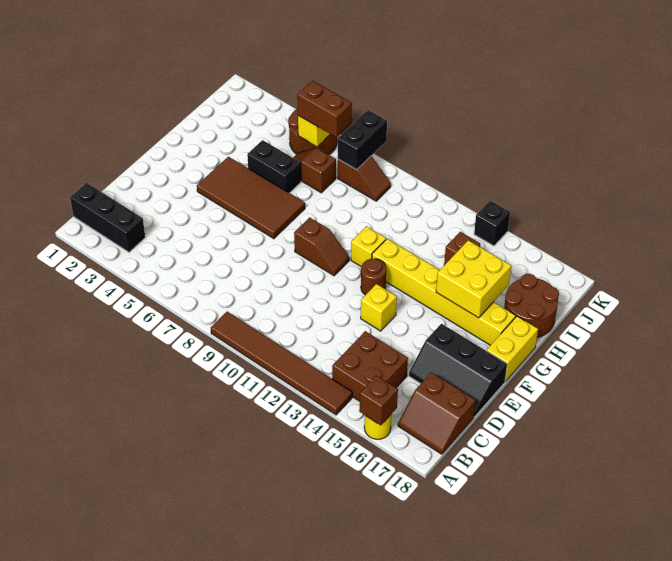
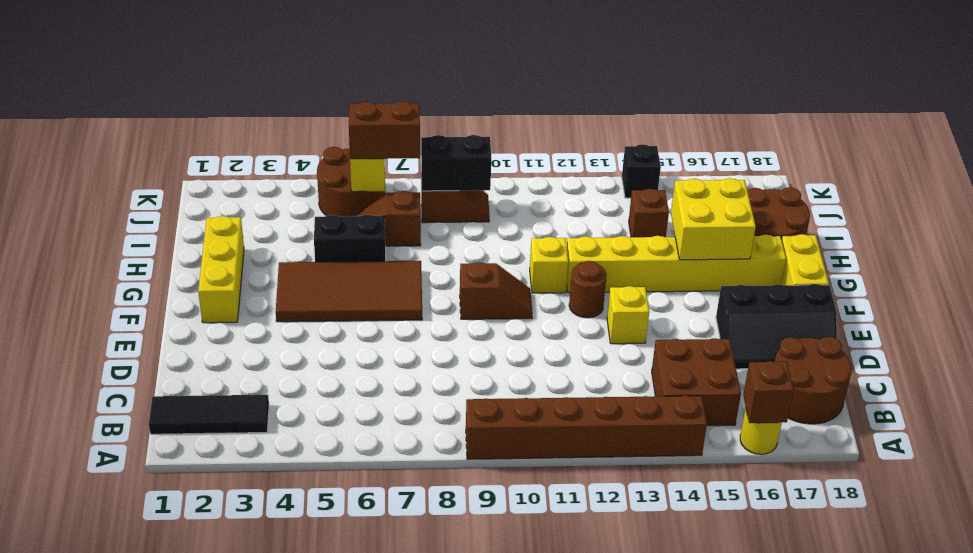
brown tile A9:A14 level 1 -> brown brick A9:A14 level 1
black brick B1:B3 level 1 -> black tile B1:B3 level 1
brown slope B17:C18 level 1 top C -> brown round brick B17:C18 level 1
none -> yellow brick F2:H2 level 1
black brick J8:K8 level 2 -> black brick J8:J9 level 2

